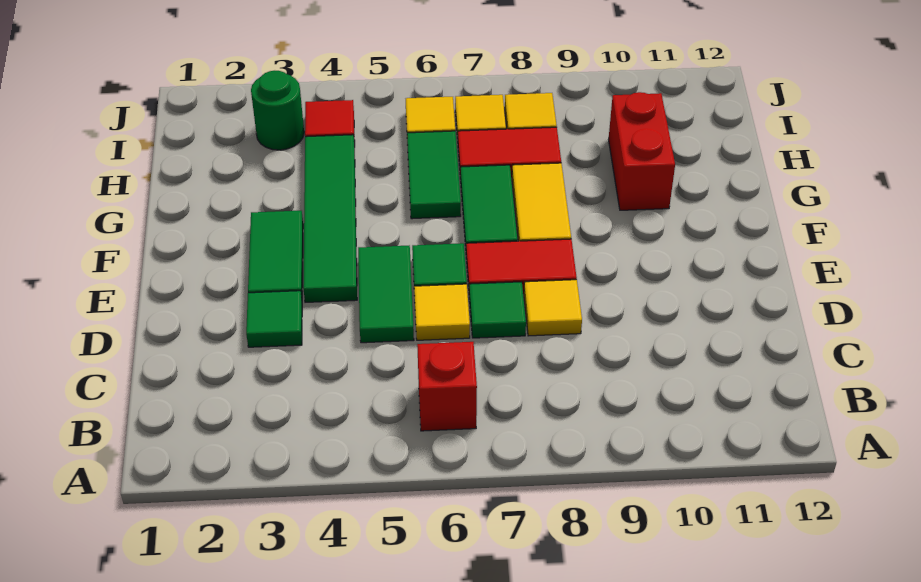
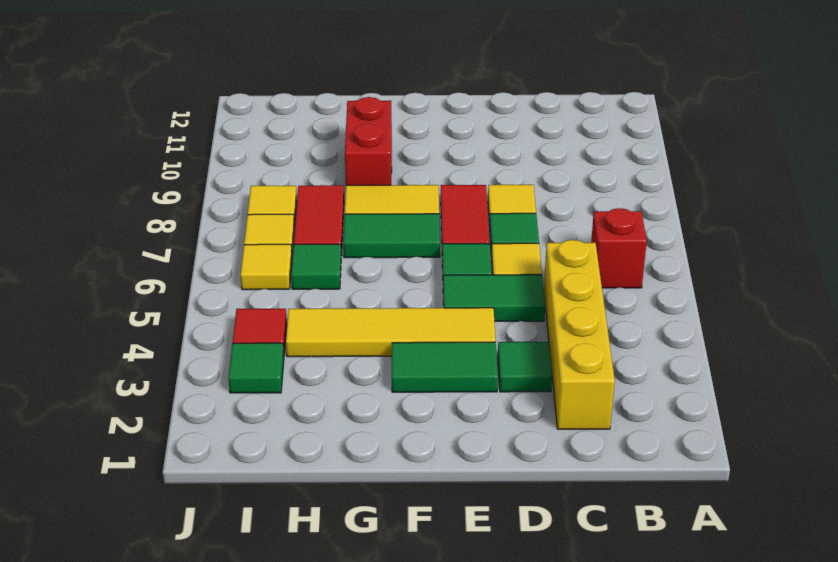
none -> yellow brick C2:C5 level 1
green tile E4:H4 level 1 -> yellow tile E4:H4 level 1
green tile G6:H6 level 1 -> green tile H6 level 1
red brick G10:H10 level 1 -> red brick G9:G10 level 1
green round brick I3 level 1 -> green tile I3 level 1

